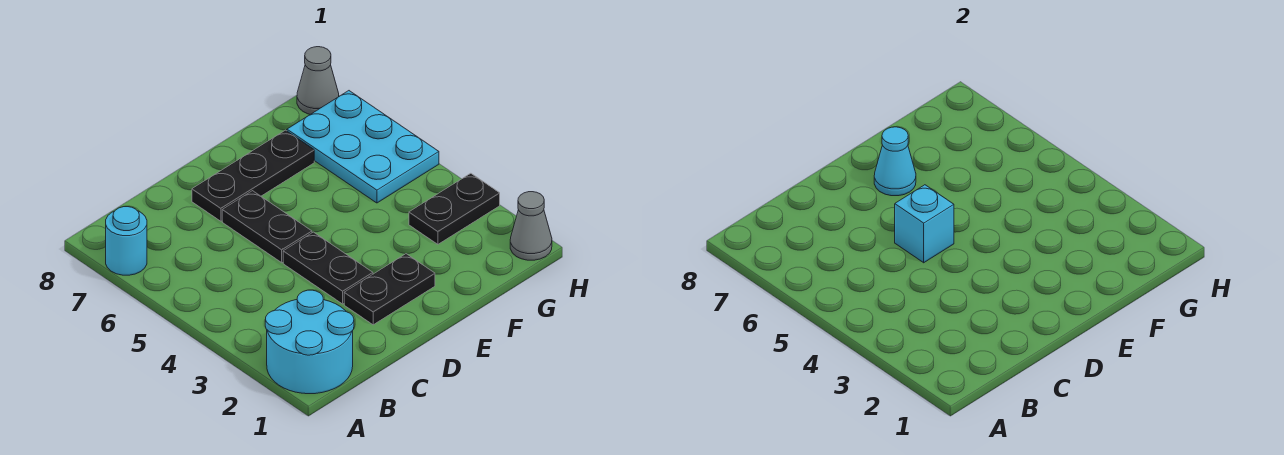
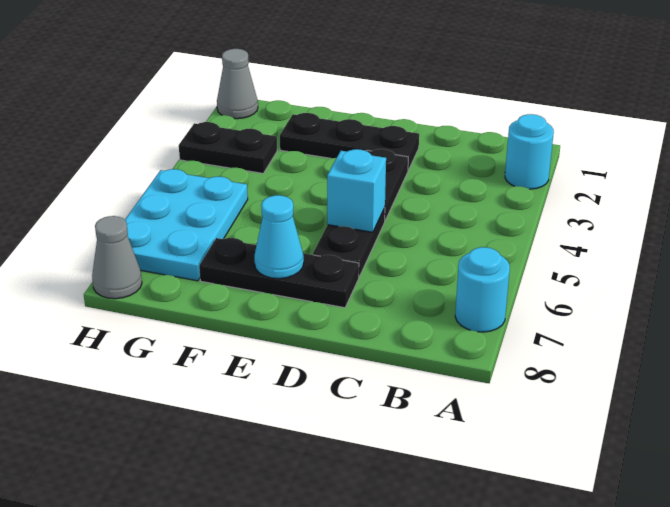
cyan round brick A1:B2 level 1 -> cyan round brick A2 level 1
black plate D2:E2 level 1 -> black plate D2:F2 level 1

